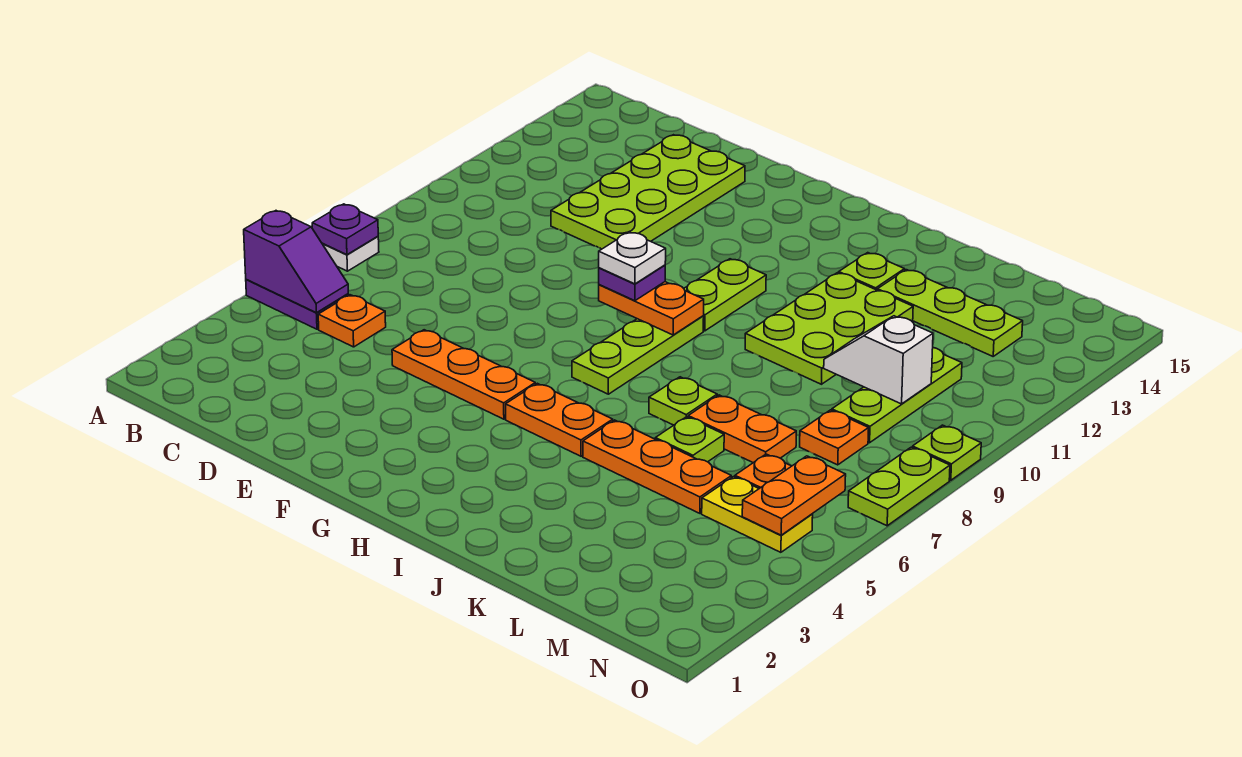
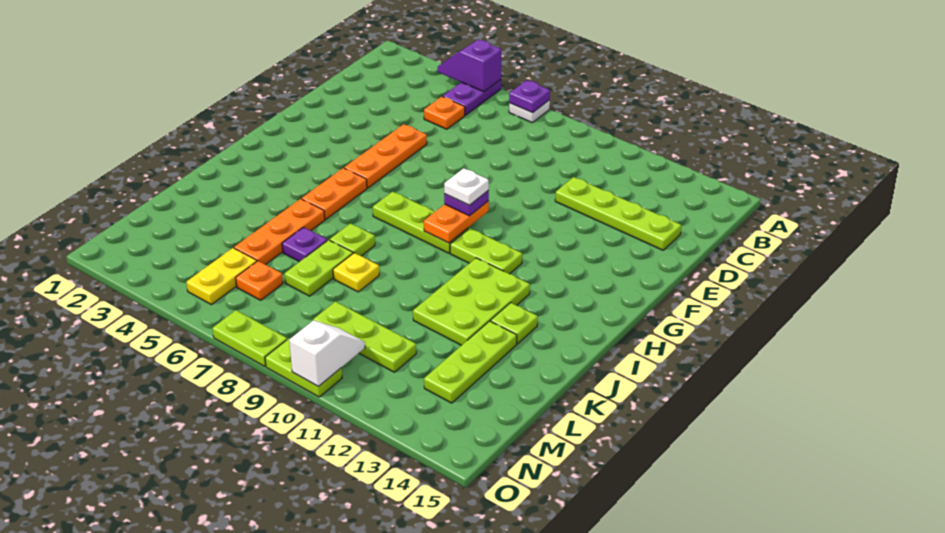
purple slope A5:B5 level 2 top A -> purple slope A4:A5 level 2 top 5
lime plate D11:E14 level 1 -> lime plate D11:D14 level 1
lime plate J10:K12 level 1 -> lime plate I11:K12 level 1
lime plate K6 level 1 -> purple plate K6 level 1
orange plate K7:L7 level 1 -> lime plate K7:L7 level 1
none -> yellow plate K8 level 1
white slope L10:M10 level 2 top M -> white slope N10:O10 level 2 top O
orange plate M8 level 1 -> none
orange plate N5:N6 level 2 -> none
lime plate O9 level 1 -> lime plate O9:O10 level 1

